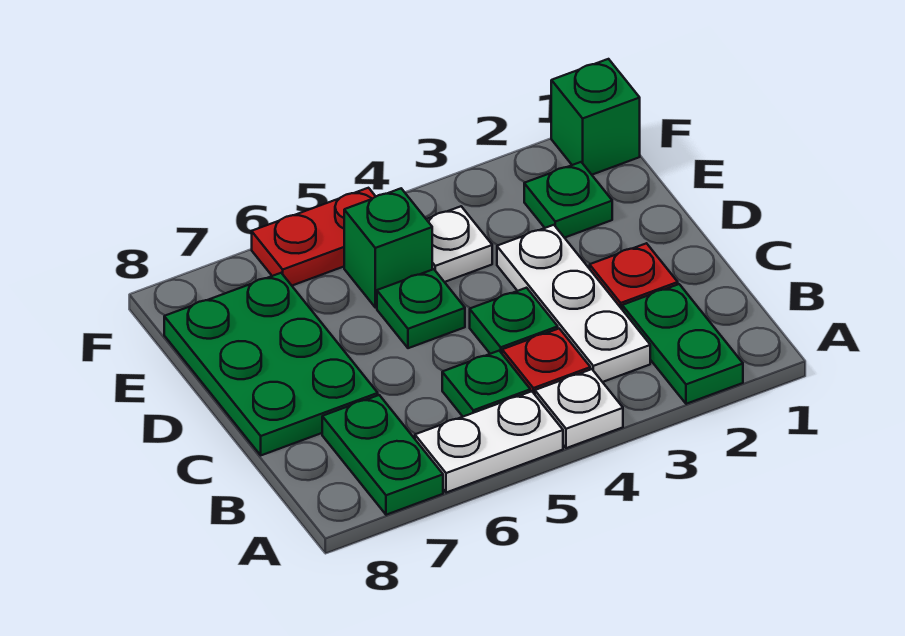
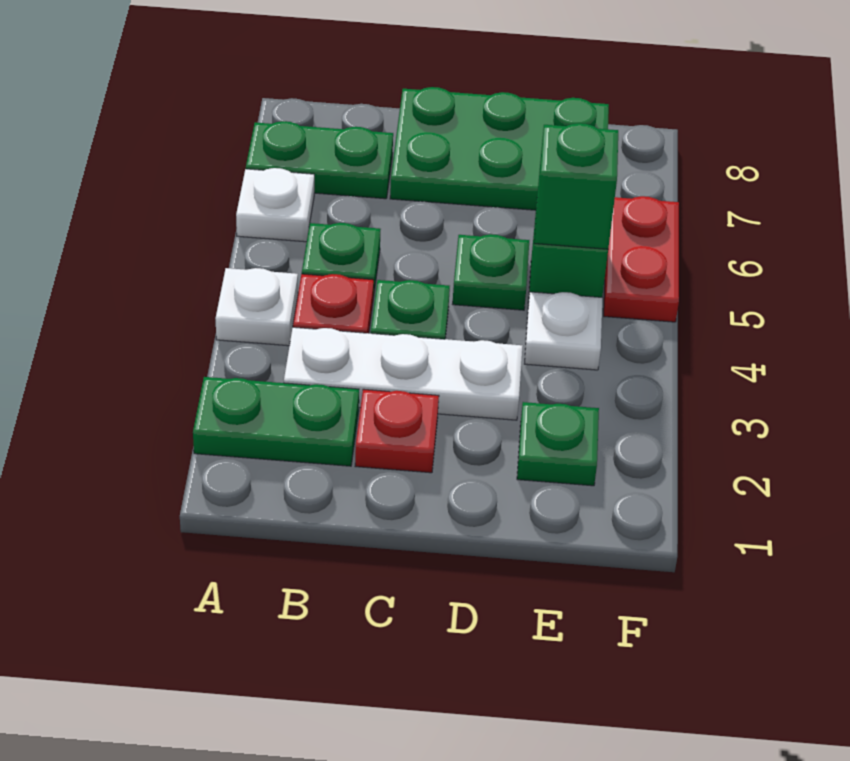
white plate A5:A6 level 1 -> white plate A6 level 1
green brick F1 level 1 -> green brick E5 level 2

